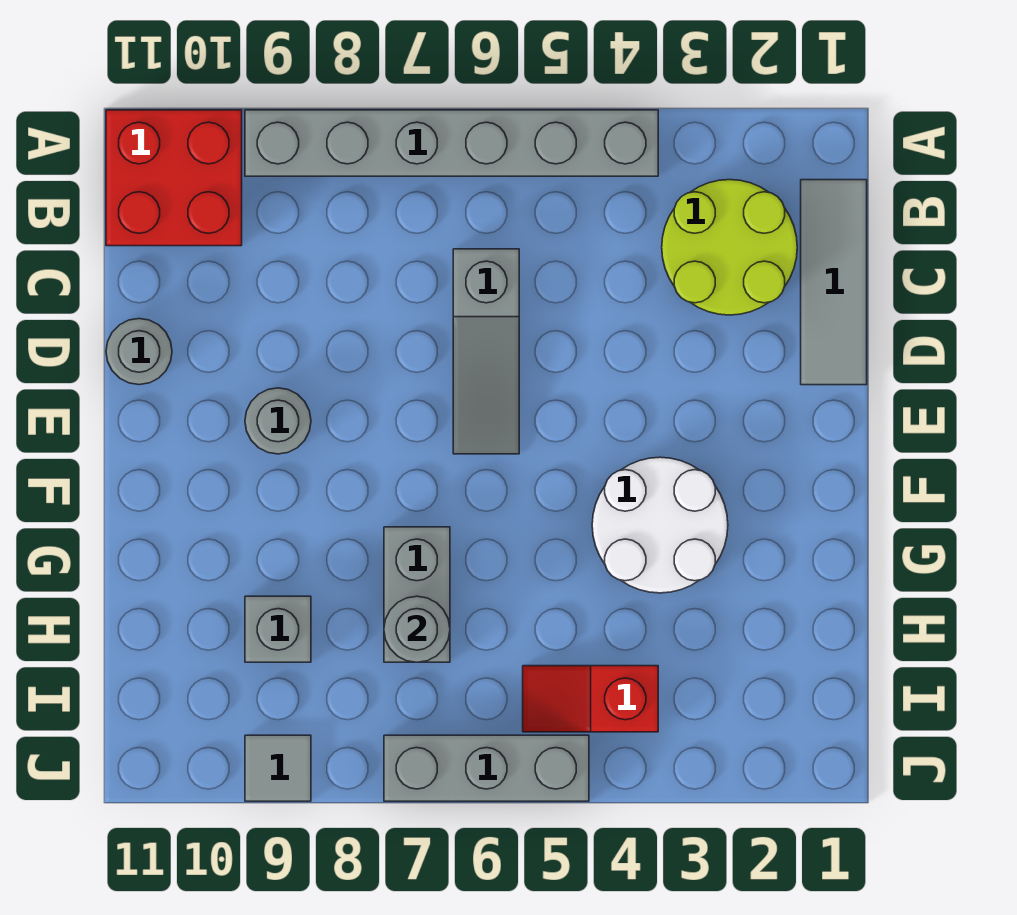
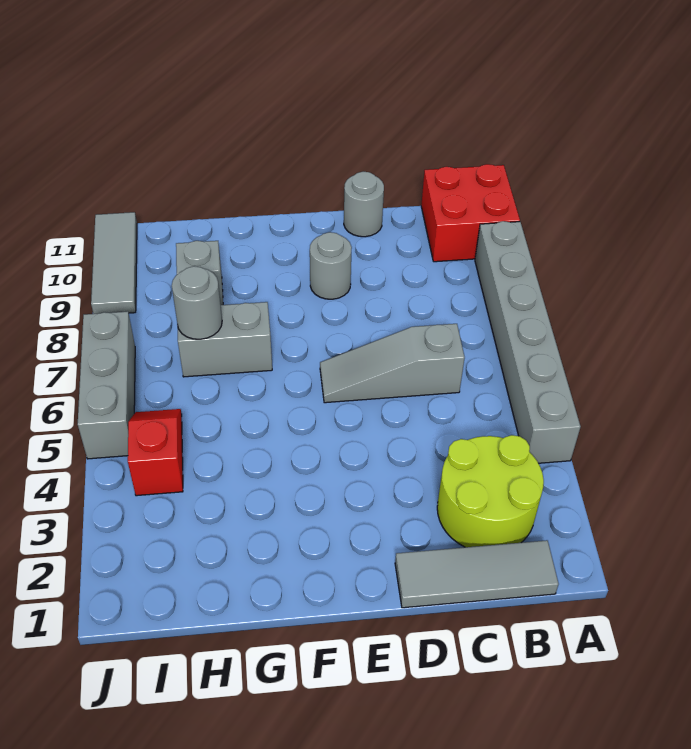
white round brick F3:G4 level 1 -> none
grey tile J9 level 1 -> grey tile J9:J11 level 1

